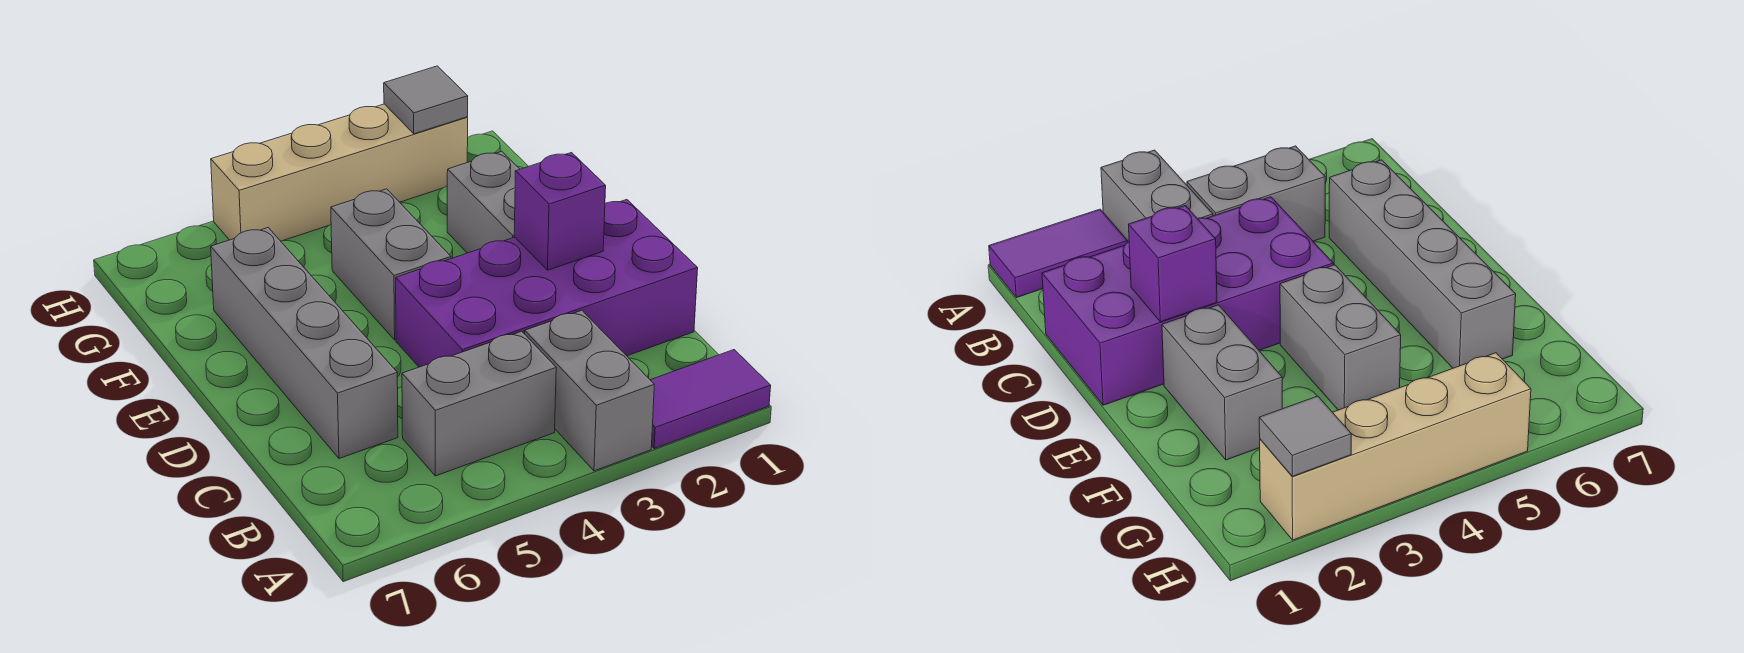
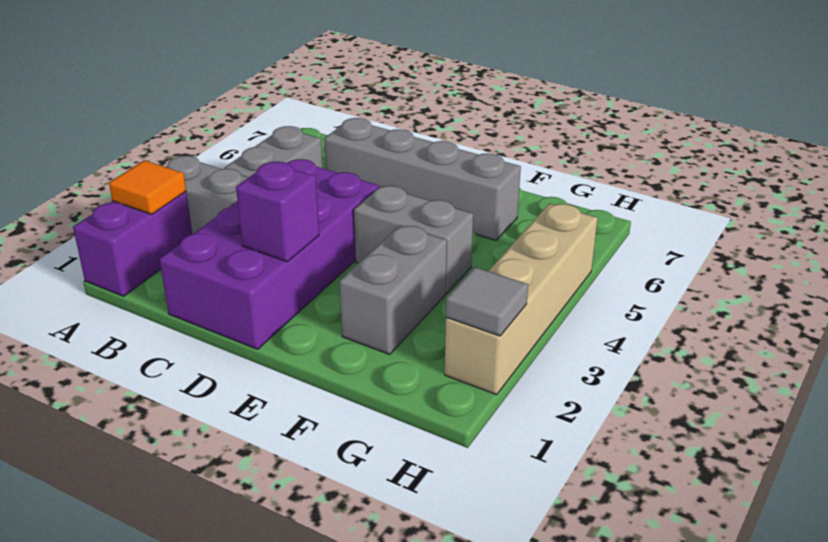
purple tile A1:A2 level 1 -> purple brick A1:A2 level 1
none -> orange tile A2 level 2
grey brick E2:F2 level 1 -> grey brick F2:F3 level 1

